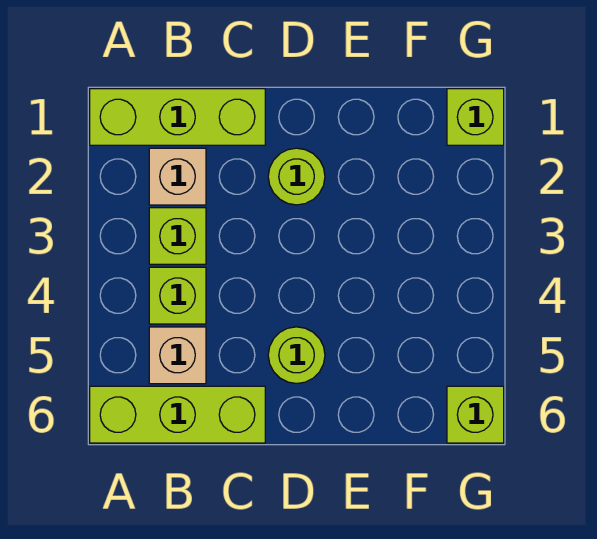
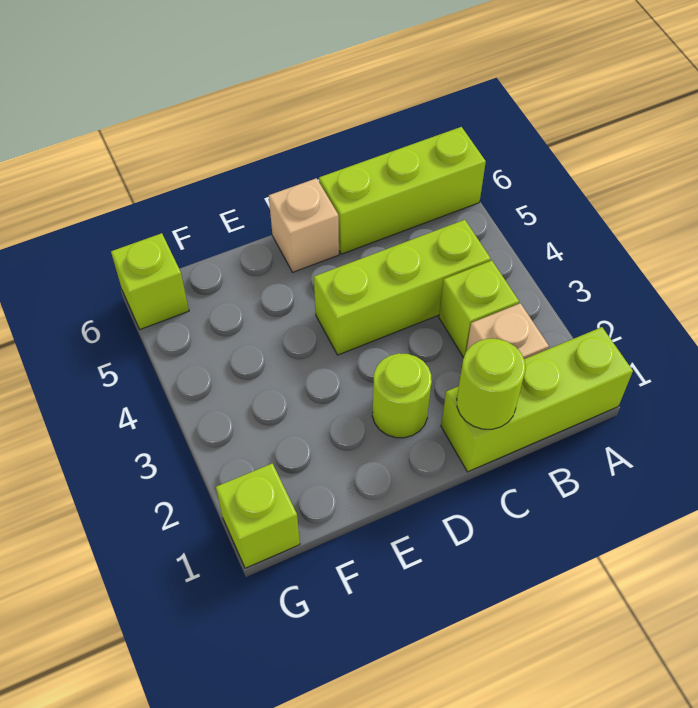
lime brick B4 level 1 -> lime brick B4:D4 level 1
tan brick B5 level 1 -> tan brick D6 level 1
lime round brick D5 level 1 -> lime round brick C1 level 2

